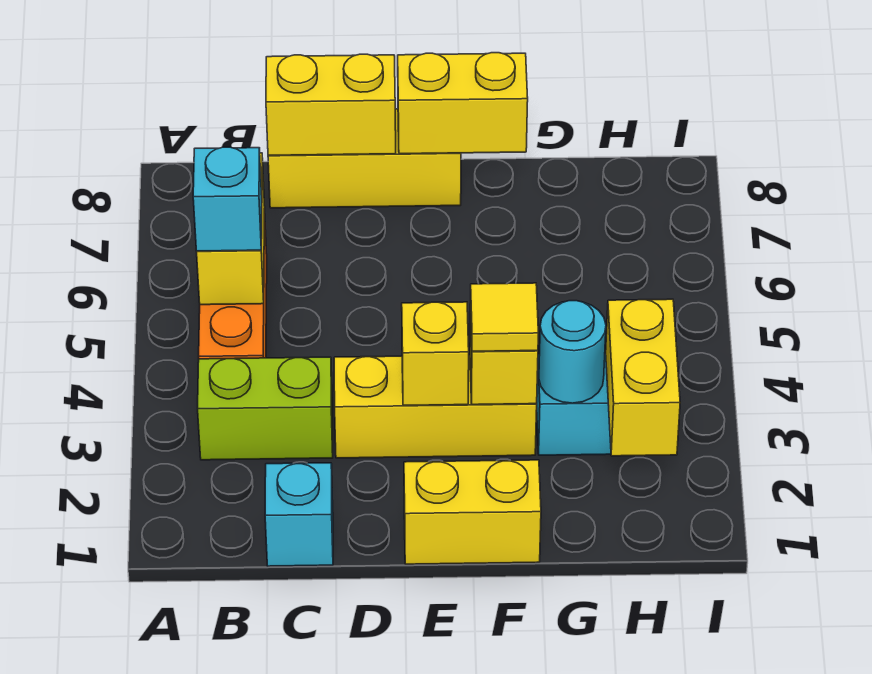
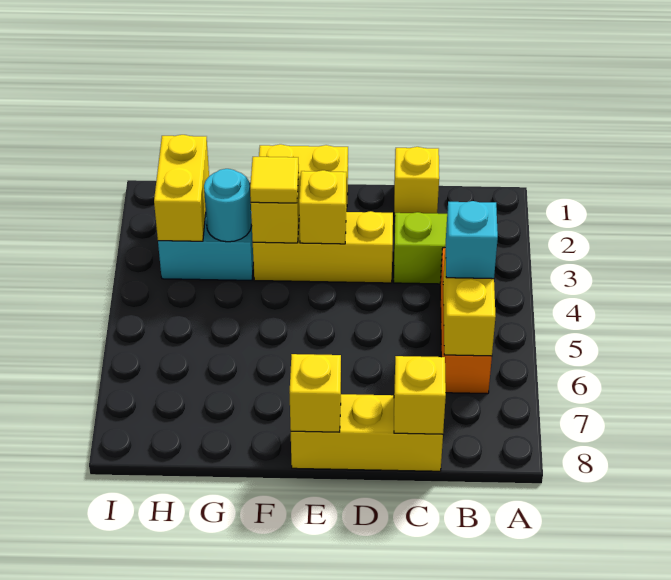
cyan brick C1 level 1 -> yellow brick C1 level 1
yellow brick C8:D8 level 2 -> yellow brick C8 level 2
yellow brick E8:F8 level 2 -> yellow brick E8 level 2

